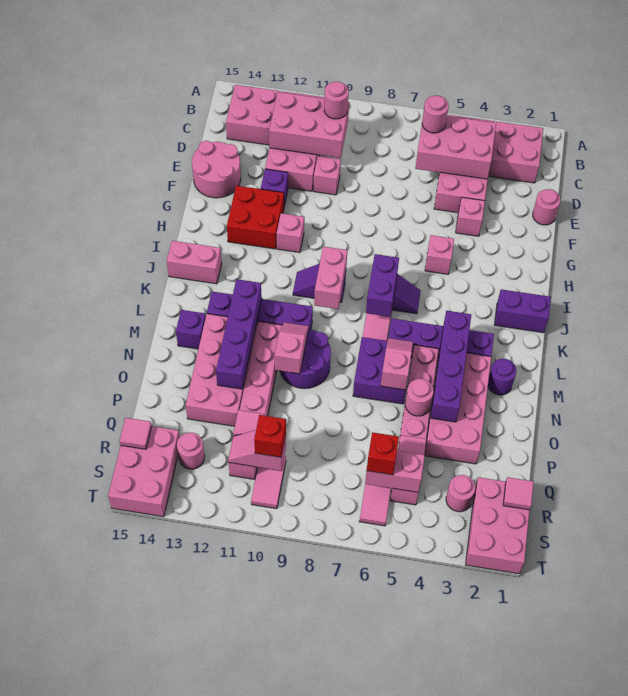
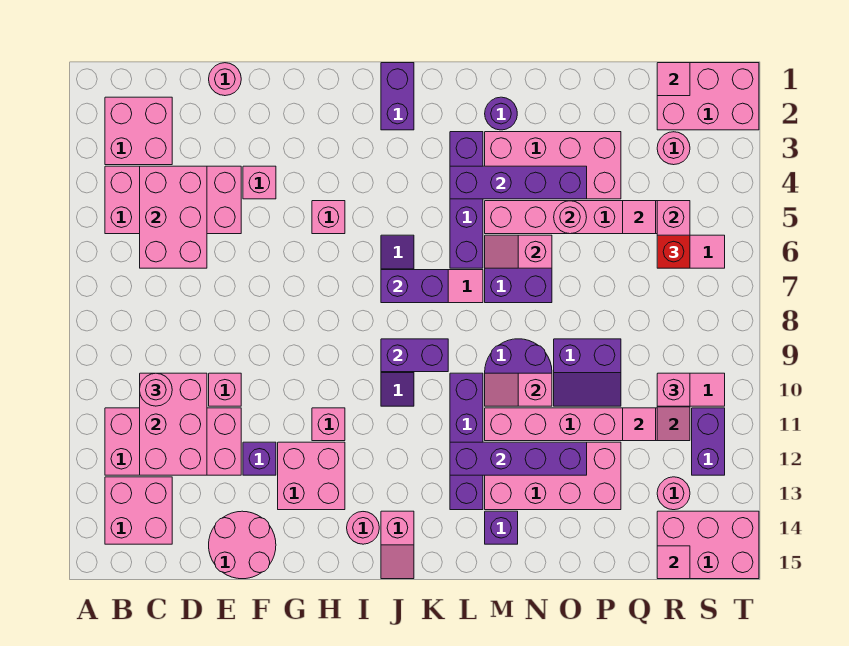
pink round brick C6 level 3 -> pink round brick I14 level 1
red brick G12:H13 level 1 -> pink brick G12:H13 level 1
pink brick J9:K9 level 2 -> purple brick J9:K9 level 2
pink brick J14:J15 level 1 -> pink slope J14:J15 level 1 top 14
none -> purple slope O9:P10 level 1 top 9
red brick R10 level 3 -> pink brick R10 level 3
none -> purple brick S11:S12 level 1

